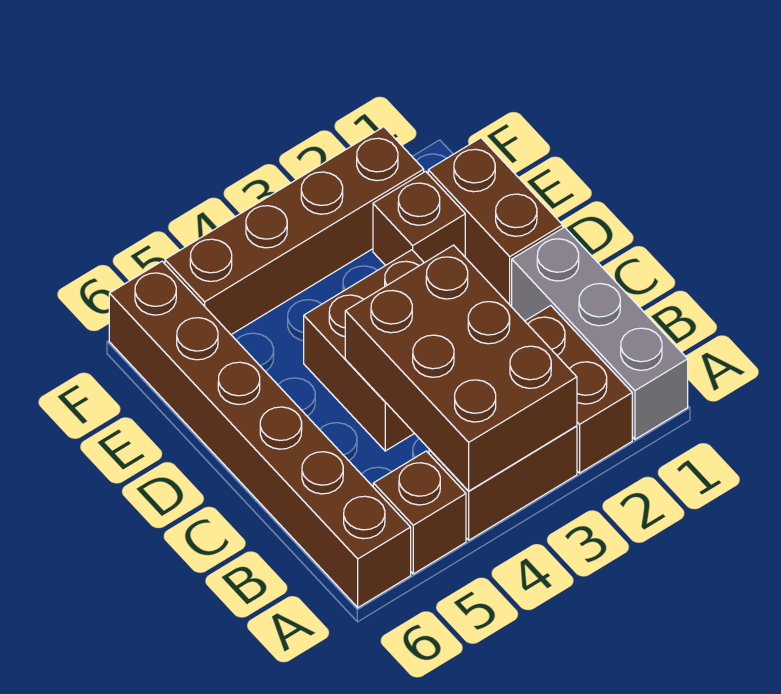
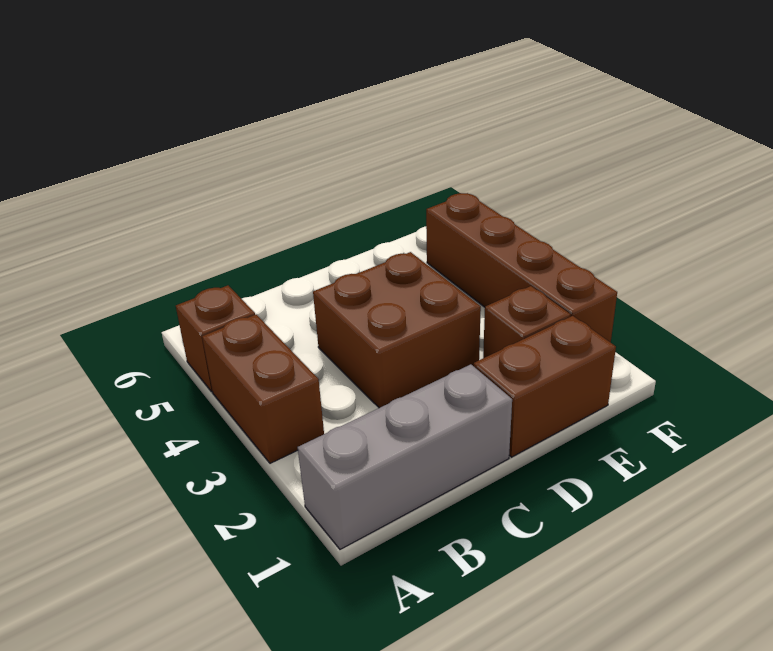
brown brick A2:B2 level 1 -> none
brown brick A3:C4 level 2 -> none
brown brick A6:F6 level 1 -> none

